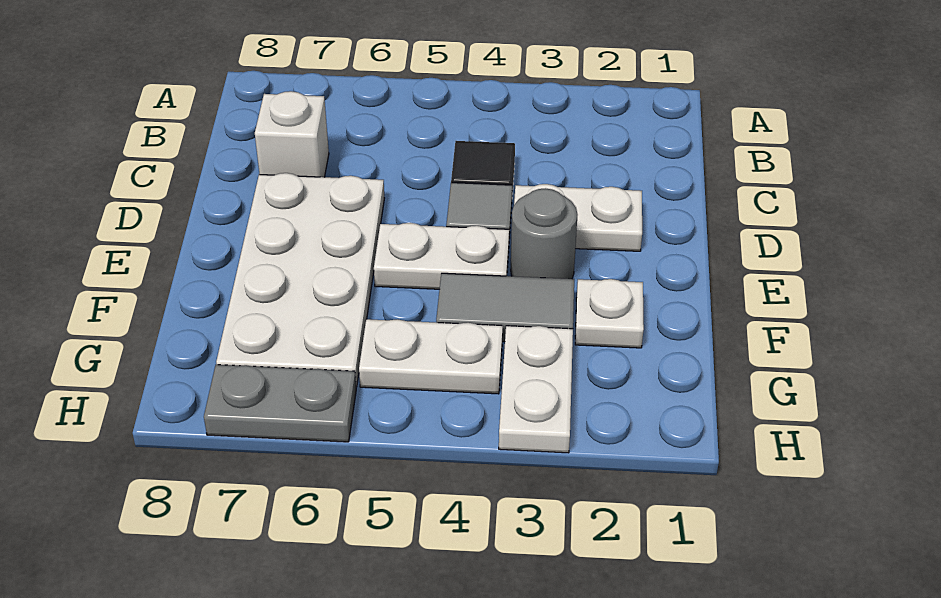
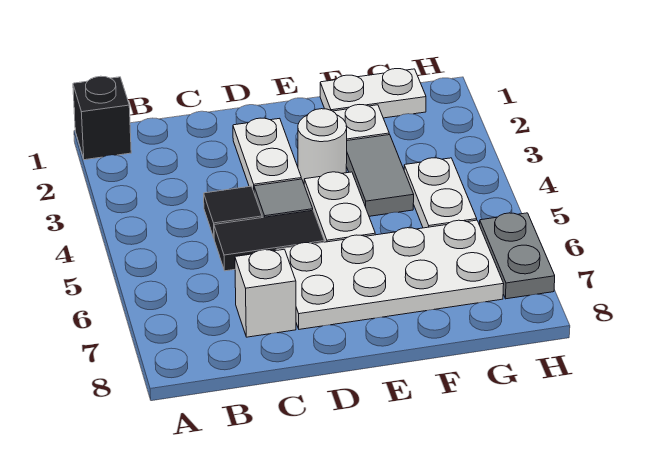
none -> black brick A1 level 1
none -> black tile C5:D5 level 1
grey round brick E3 level 1 -> white round brick E3 level 1
white plate G3:H3 level 1 -> white plate F1:G1 level 1

